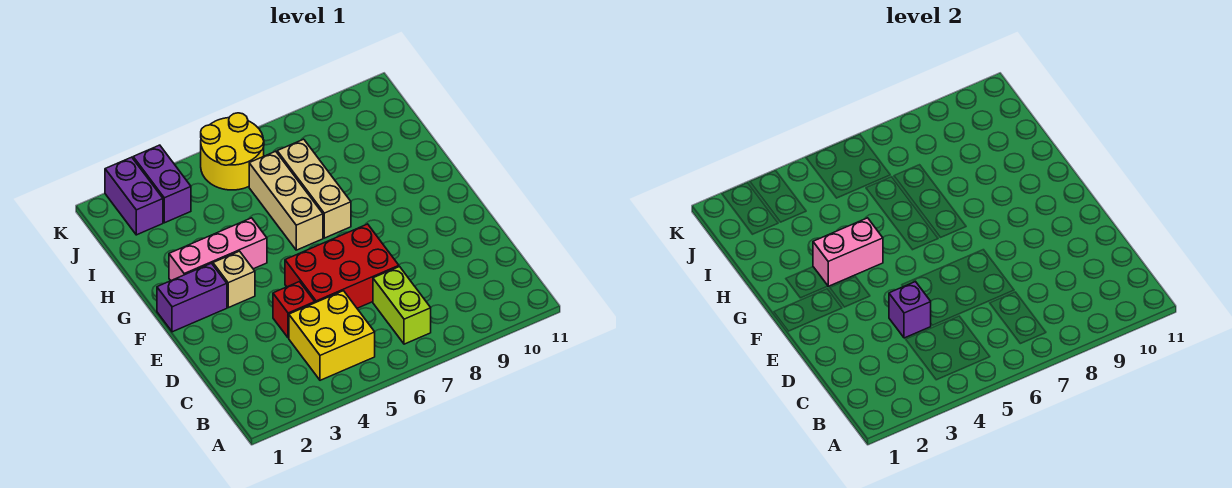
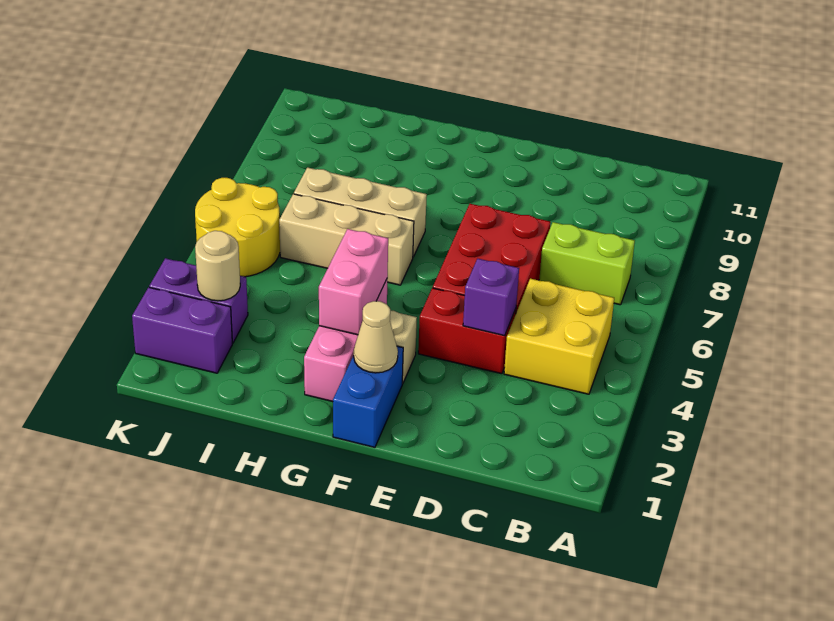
red brick D4 level 1 -> red brick D4:E4 level 1
purple brick F1:F2 level 1 -> blue brick F1:F2 level 1
none -> tan cone F2 level 2
none -> tan round brick J3 level 2

